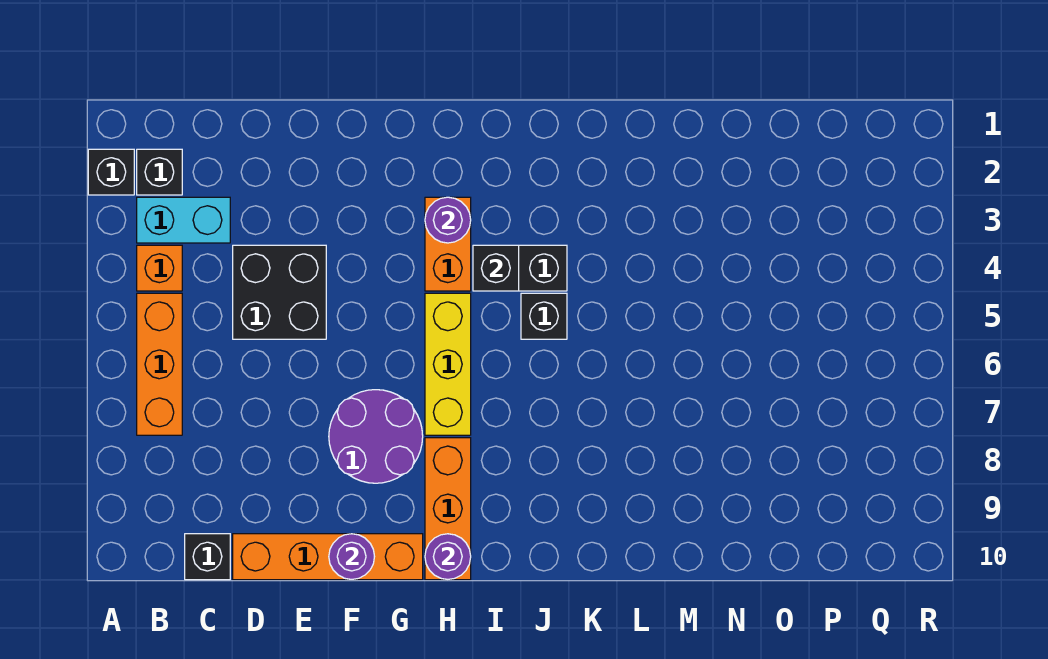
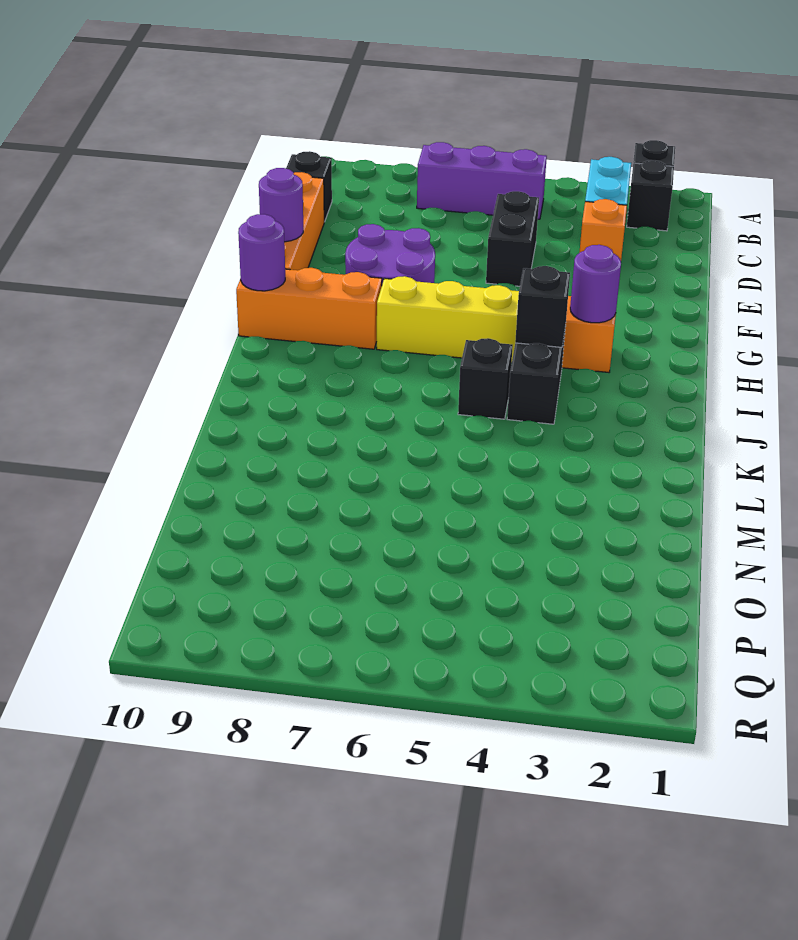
orange brick B4 level 1 -> orange brick D3 level 1
orange brick B5:B7 level 1 -> purple brick B5:B7 level 1
black brick D4:E5 level 1 -> black brick D5:E5 level 1

